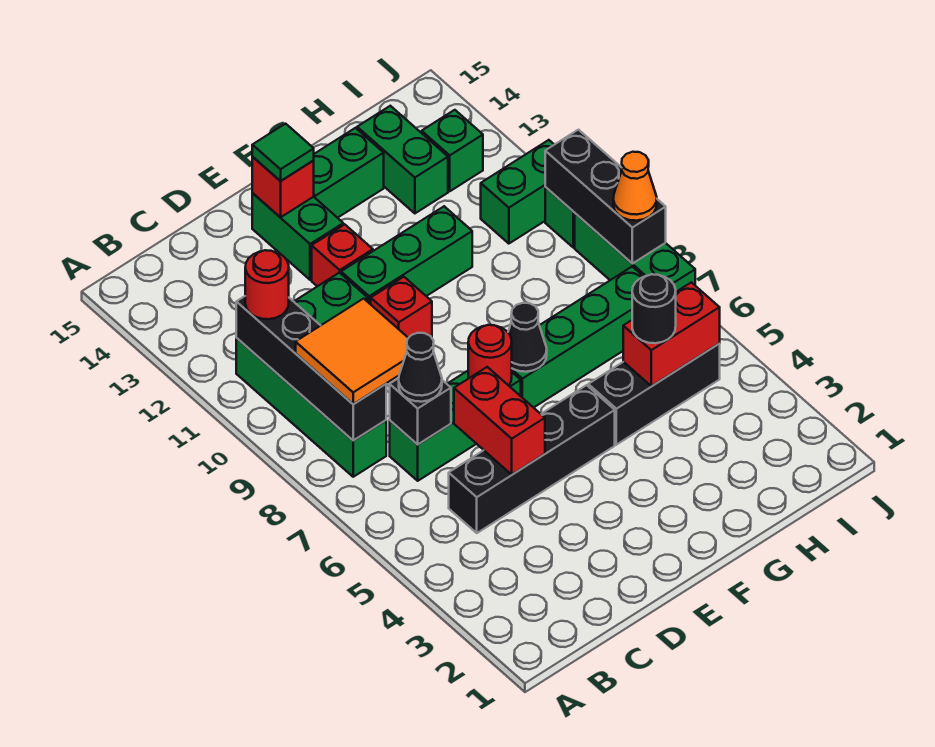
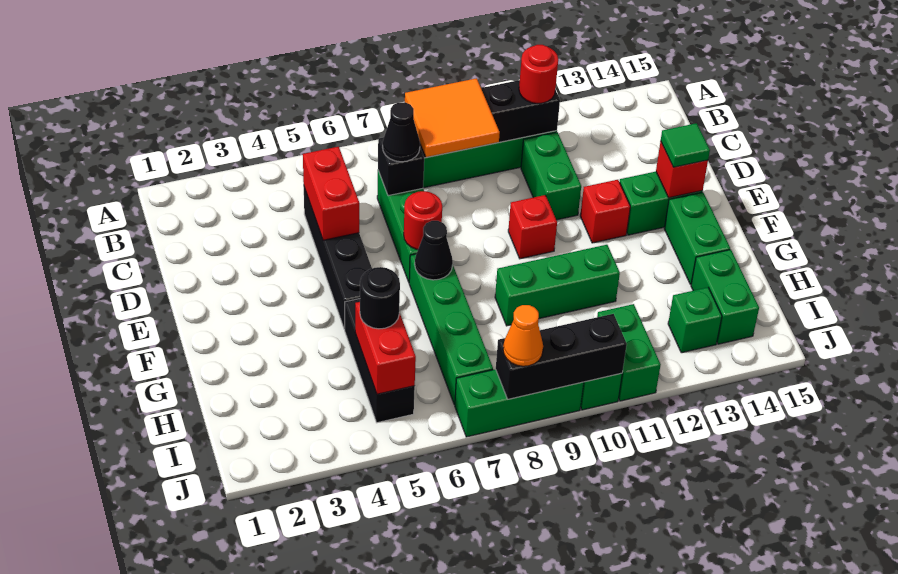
red brick D5:D6 level 2 -> red brick C5:D5 level 2
green brick E11:G11 level 1 -> green brick G9:G11 level 1
green brick H13:H14 level 1 -> green brick H14:I14 level 1

